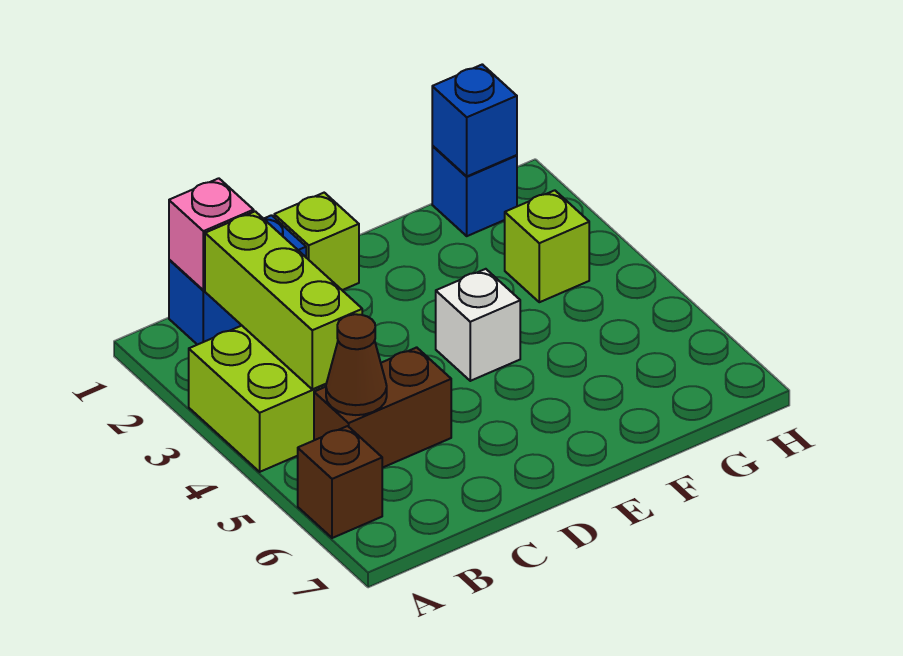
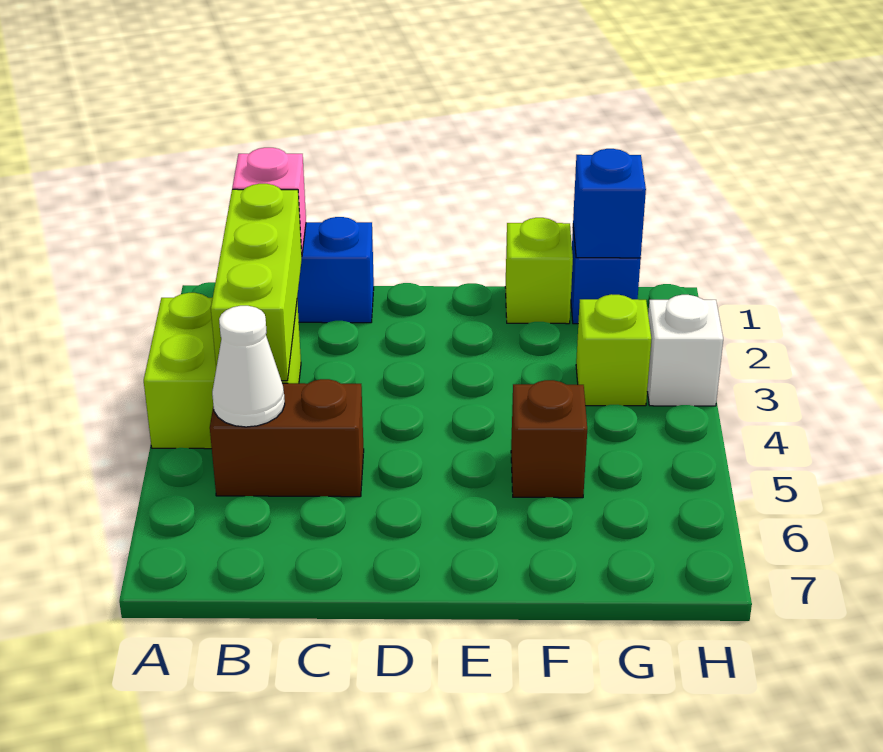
brown brick A6 level 1 -> brown brick F5 level 1
brown cone B5 level 2 -> white cone B5 level 2
lime brick D1 level 1 -> lime brick F1 level 1
white brick E4 level 1 -> white brick H3 level 1

